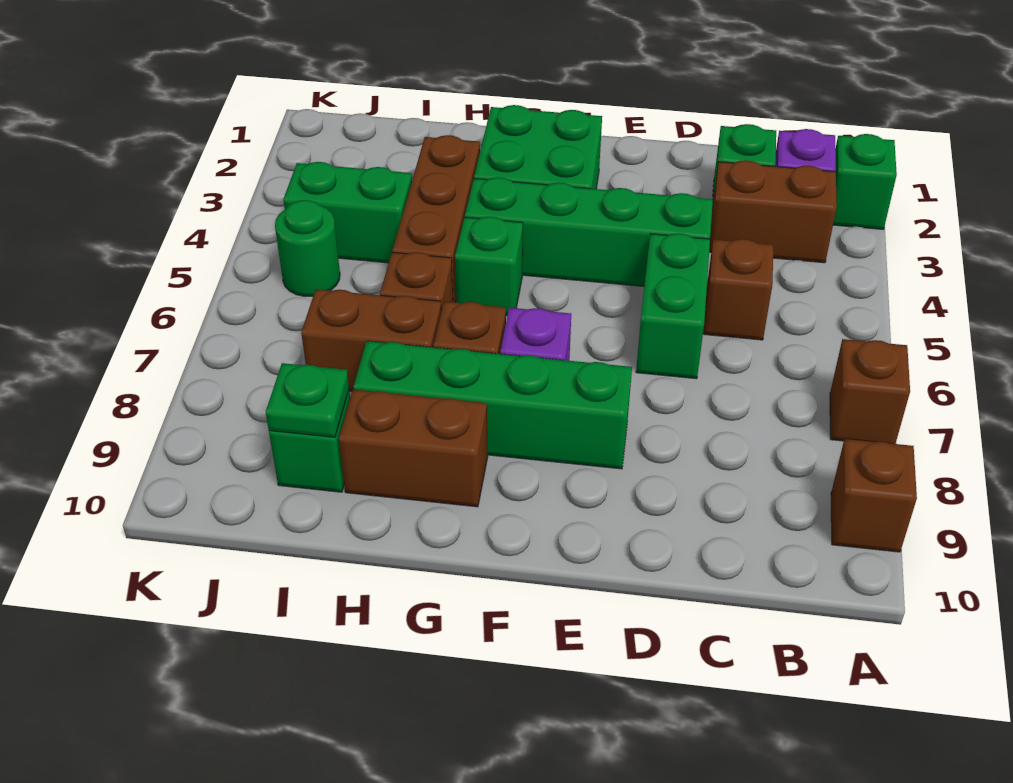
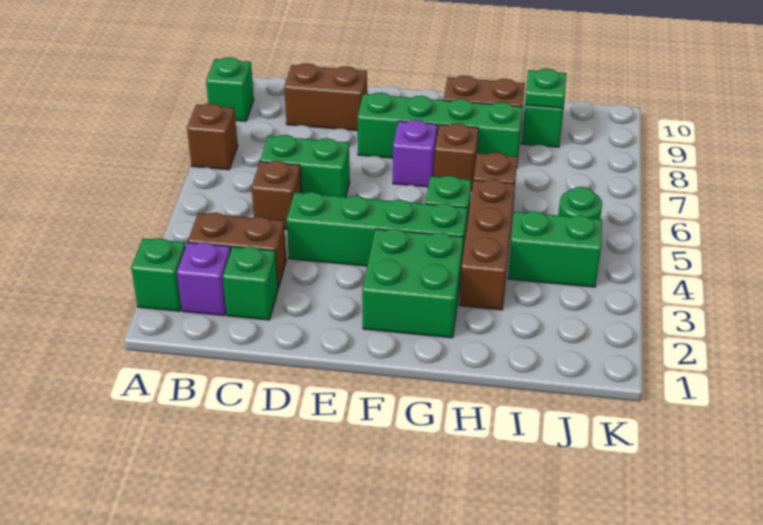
brown brick A9 level 1 -> green brick A9 level 1
green brick D5:D6 level 1 -> green brick C6:D6 level 1
brown brick H7:I7 level 1 -> brown brick C9:D9 level 1

